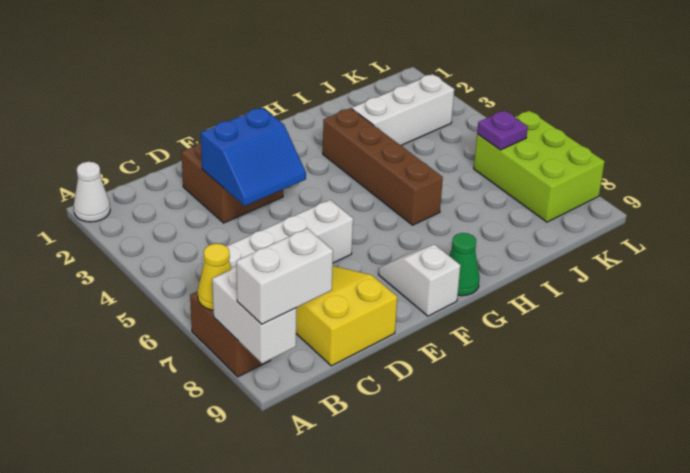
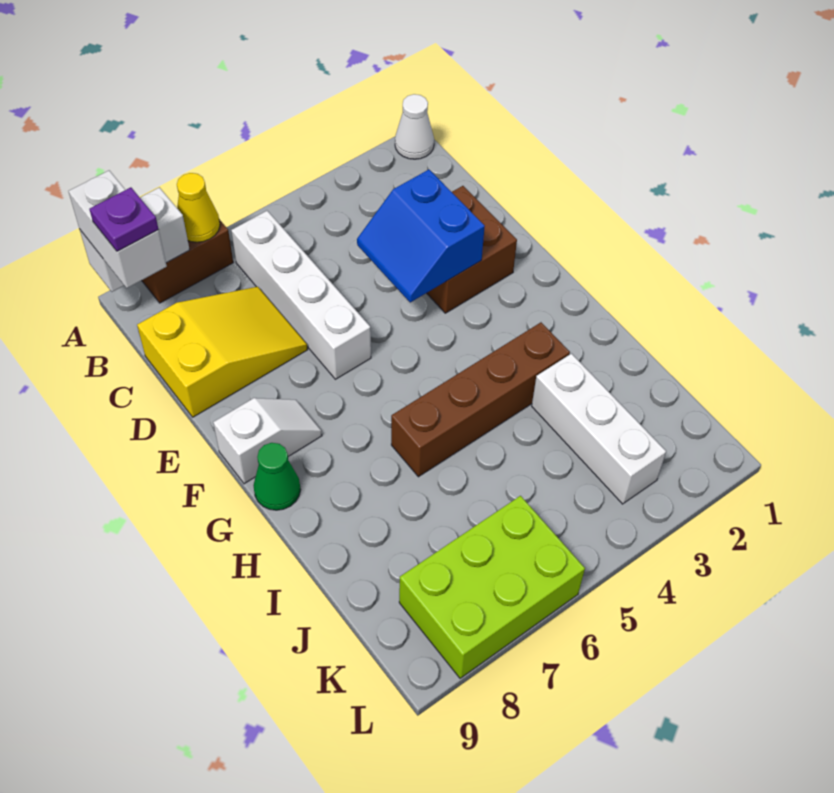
purple plate K6 level 2 -> purple plate B9 level 4

